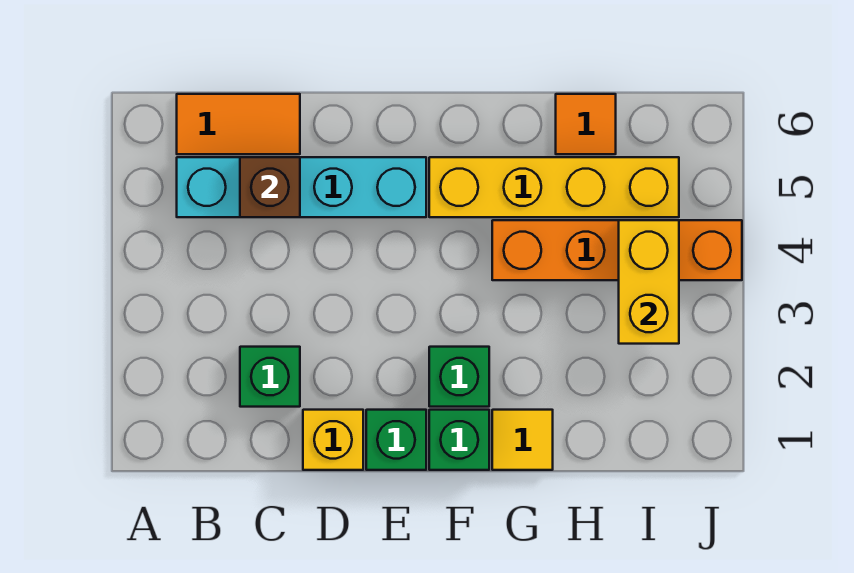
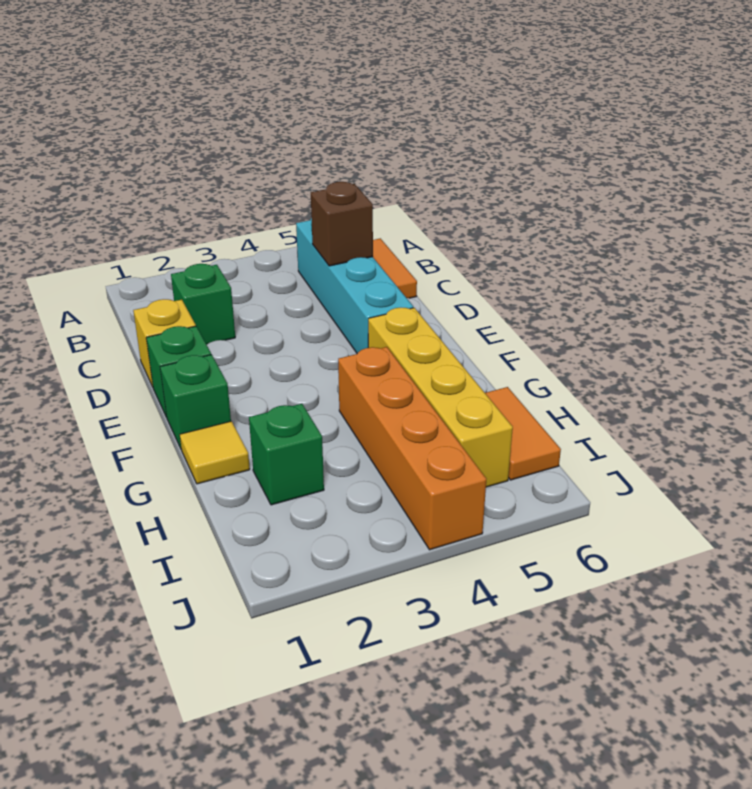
green brick F2 level 1 -> green brick H2 level 1
orange tile H6 level 1 -> orange tile H6:I6 level 1
yellow brick I3:I4 level 2 -> none

